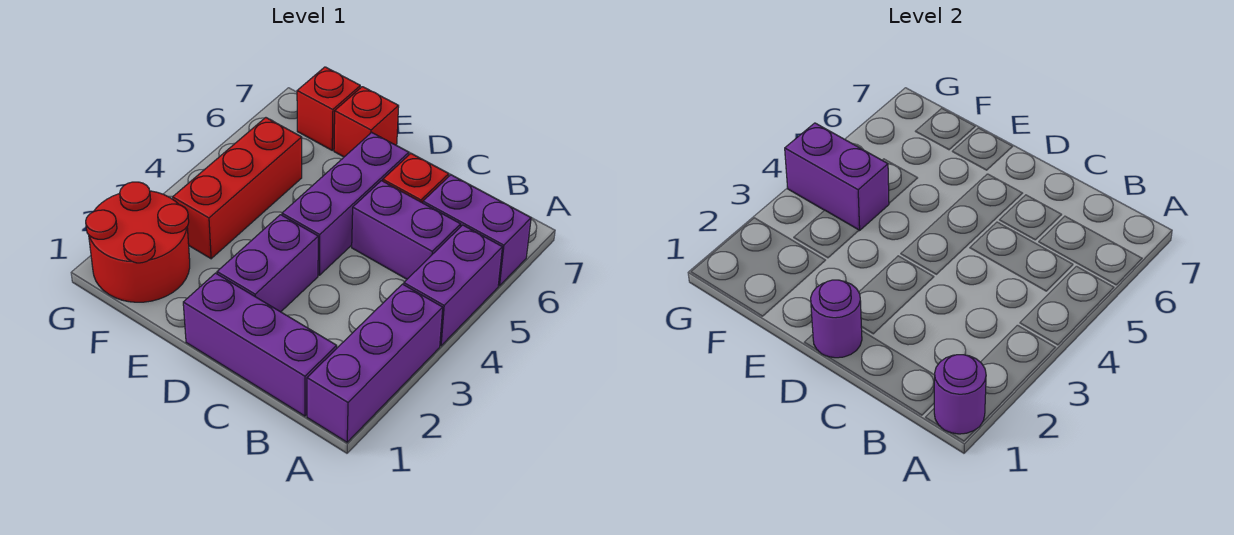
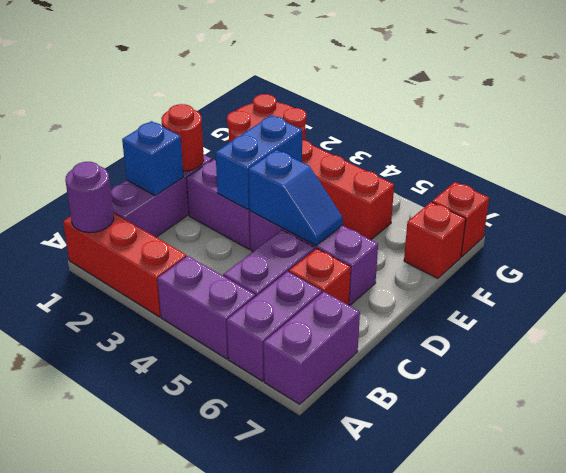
purple brick A1:A3 level 1 -> red brick A1:A3 level 1
none -> blue brick C1 level 2
purple round brick D1 level 2 -> red round brick D1 level 2
none -> blue brick D3:E3 level 2
none -> blue slope D4:D5 level 2 top 4
red brick E7 level 1 -> red brick G7 level 1
purple brick F4:G4 level 2 -> purple brick A7:B7 level 1

